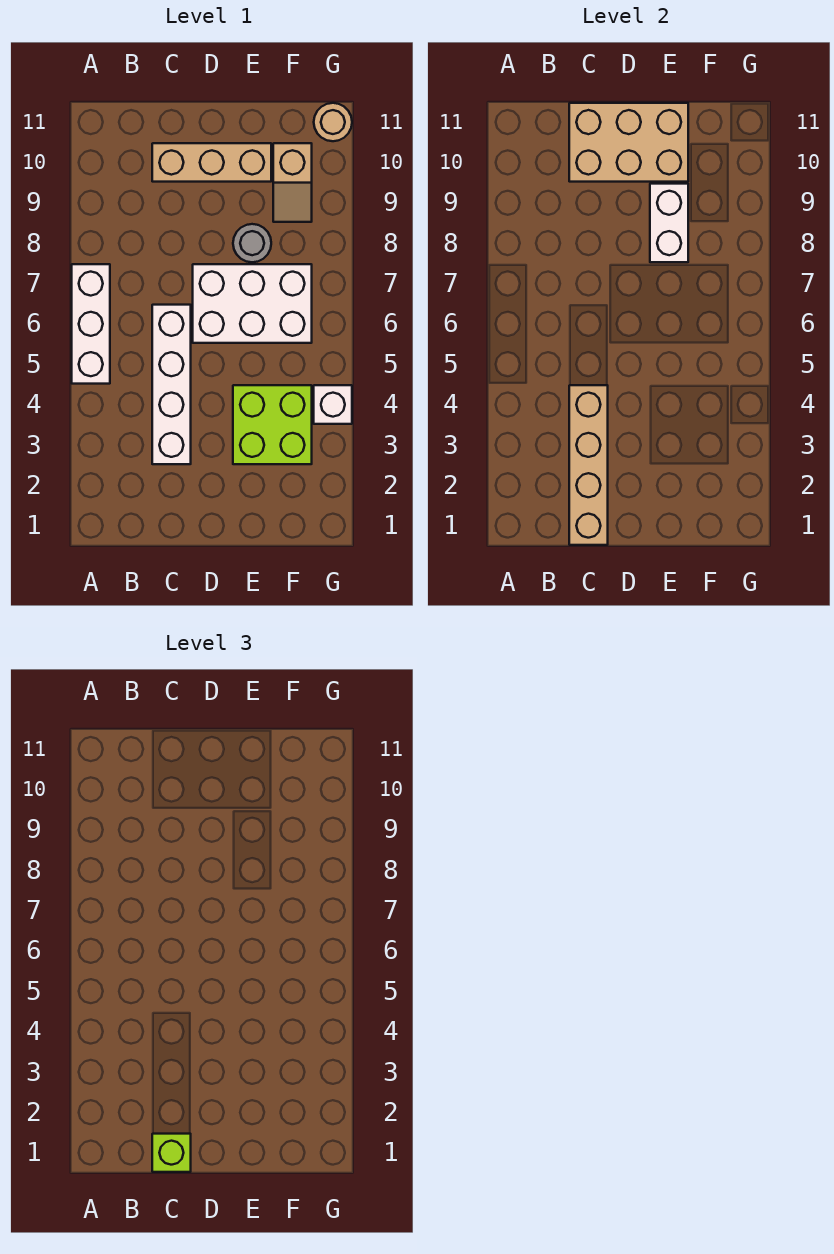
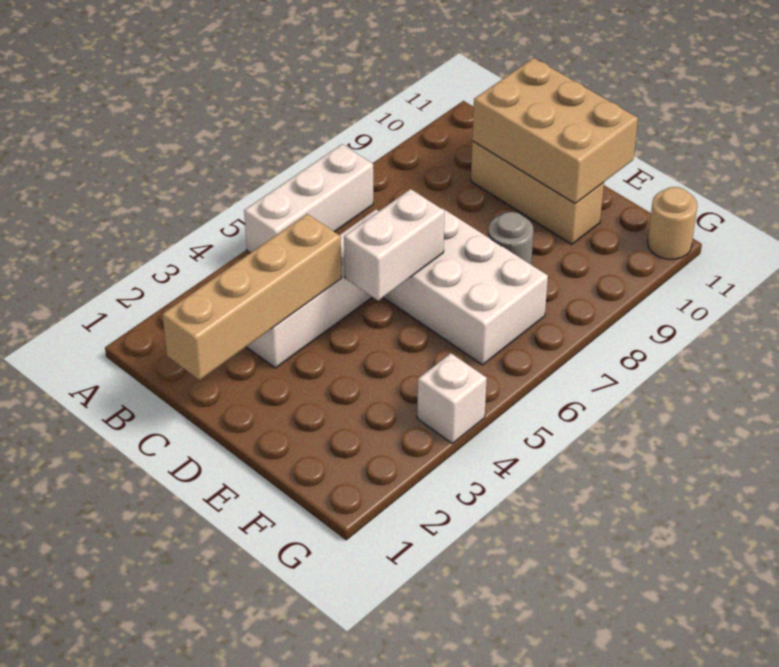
lime brick C1 level 3 -> none
lime brick E3:F4 level 1 -> none
white brick E8:E9 level 2 -> white brick D5:D6 level 2
tan slope F9:F10 level 1 top 10 -> none

